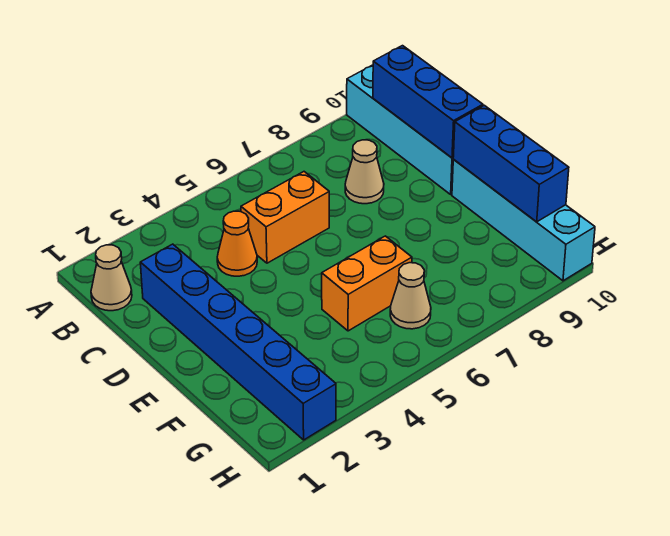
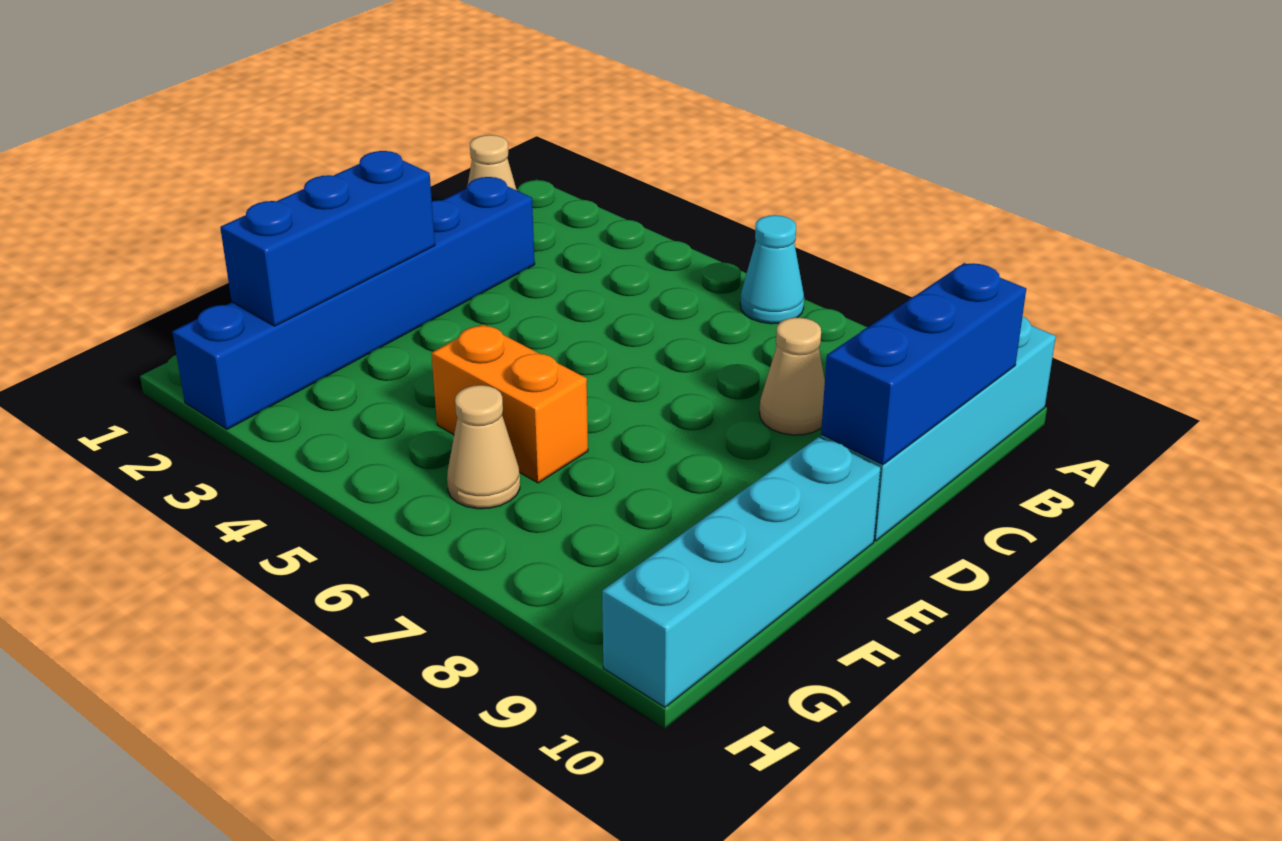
none -> cyan cone A6 level 1
orange cone C4 level 1 -> none
orange brick C5:C6 level 1 -> none
blue brick E10:G10 level 2 -> blue brick E2:G2 level 2

